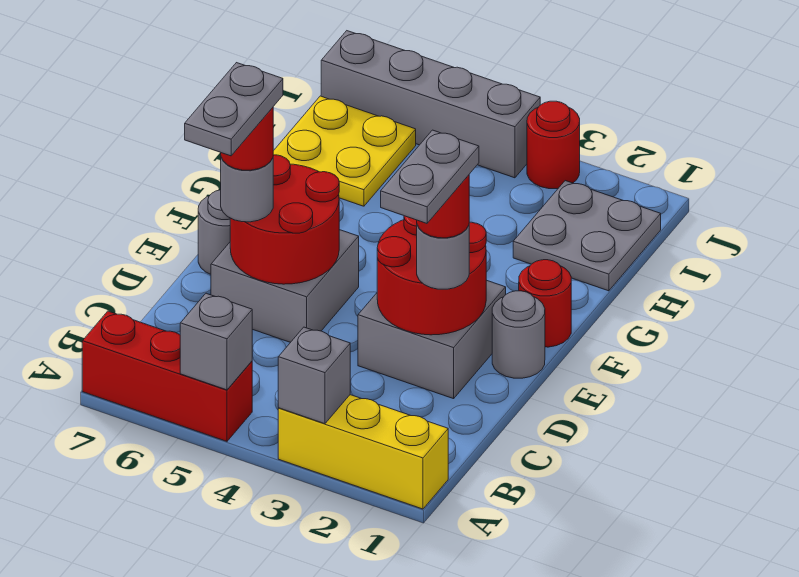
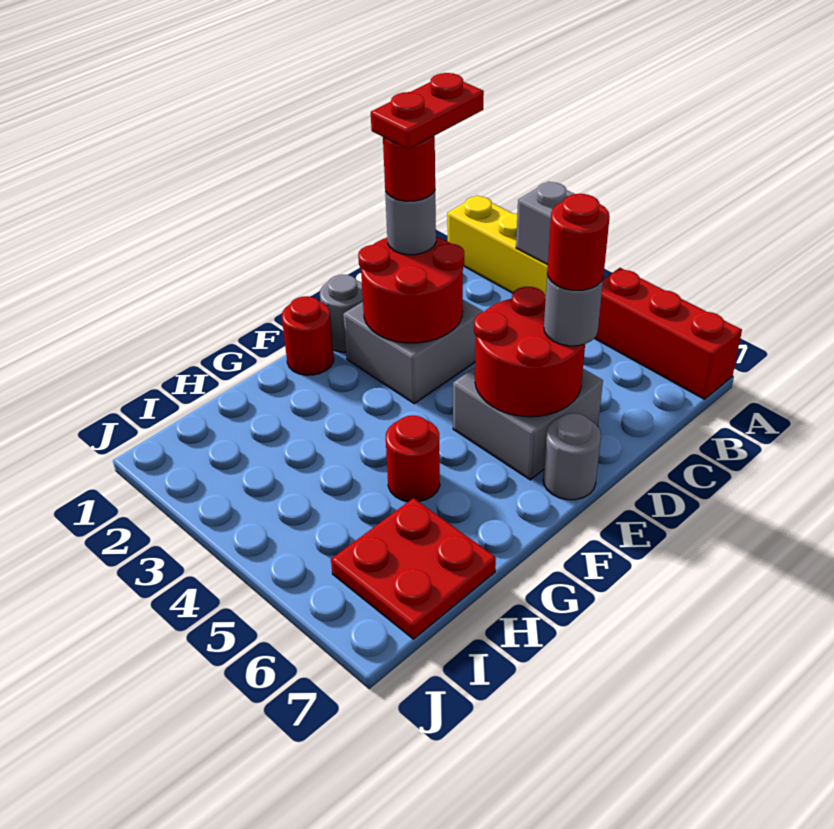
grey brick A5 level 2 -> none
grey plate C2:D2 level 5 -> red plate C2:D2 level 5
grey plate C6:D6 level 5 -> none
grey plate H1:I2 level 1 -> none
yellow plate H6:I7 level 1 -> red plate H6:I7 level 1
red round brick J3 level 1 -> red round brick G5 level 1
grey brick J4:J7 level 1 -> none

